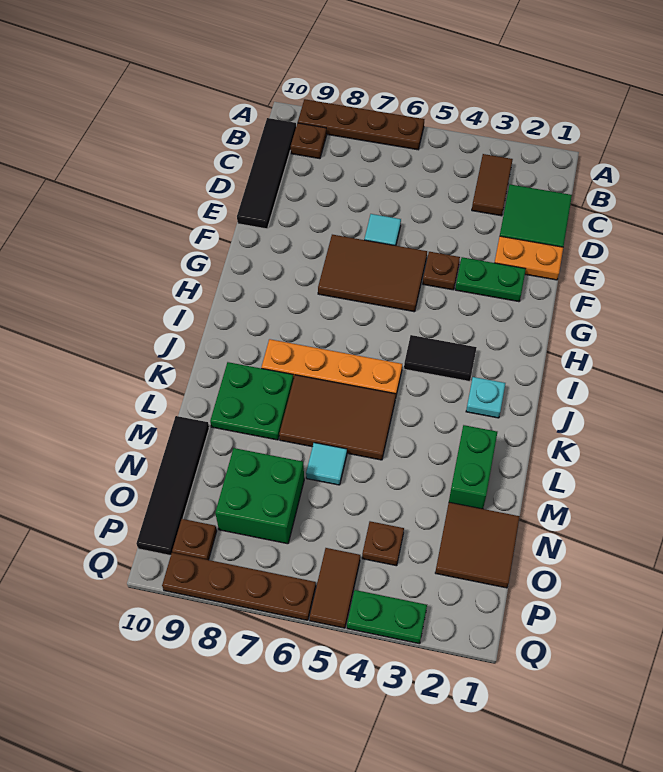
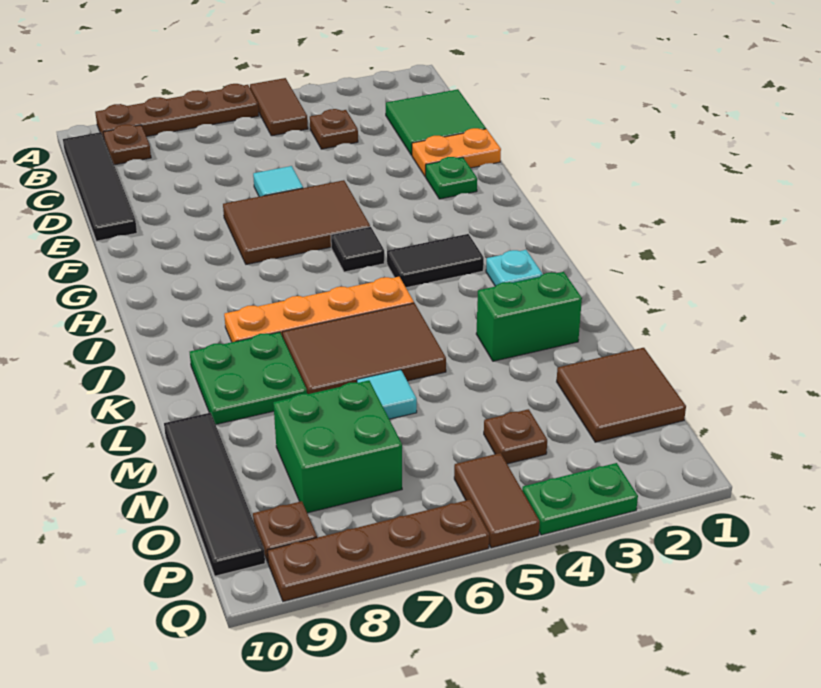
brown tile B3:C3 level 1 -> brown tile A5:B5 level 1
green plate F2:F3 level 1 -> green plate F2 level 1
brown plate F4 level 1 -> brown plate C4 level 1
none -> black tile H5 level 1
green brick L2:M2 level 1 -> green brick L2:L3 level 1

